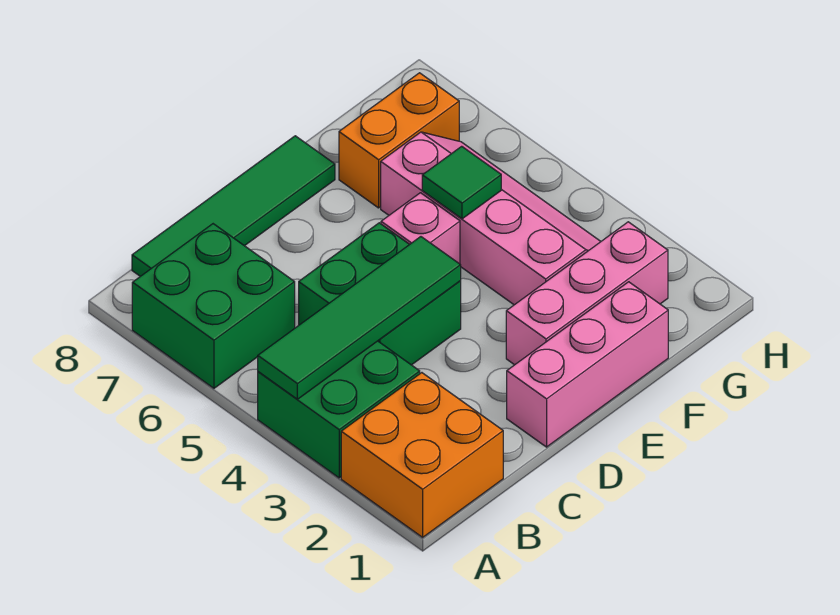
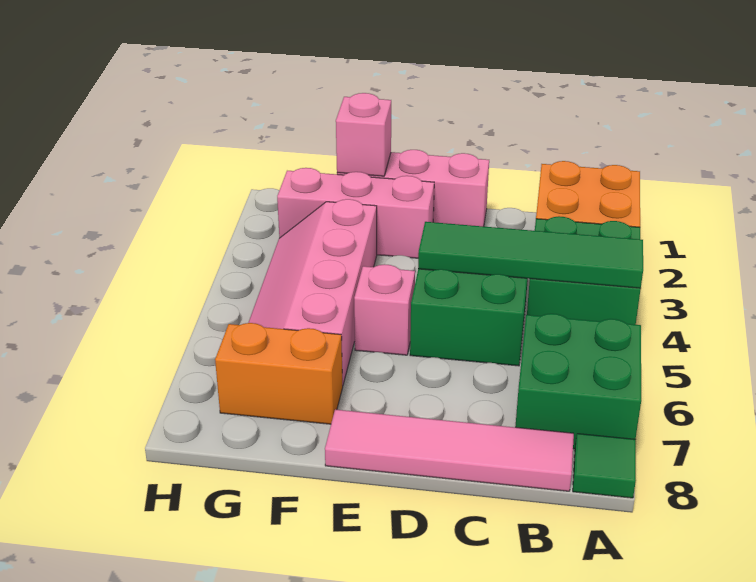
green tile B8:E8 level 1 -> pink tile B8:E8 level 1
none -> pink brick F1 level 2
green tile F5 level 2 -> green tile A8 level 1

